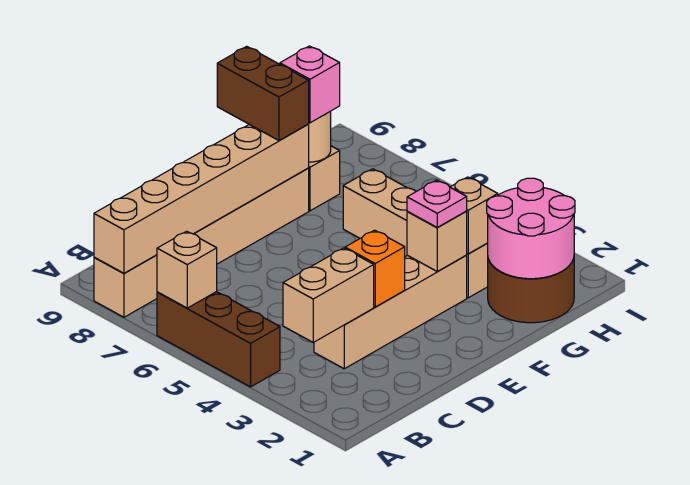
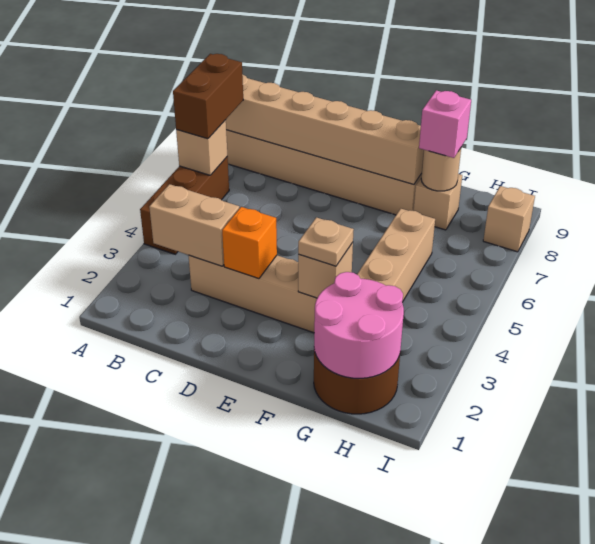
pink plate F3 level 3 -> tan plate F3 level 3
brown brick F8:F9 level 3 -> brown brick A6:A7 level 3
tan brick G3 level 2 -> tan brick I8 level 1

